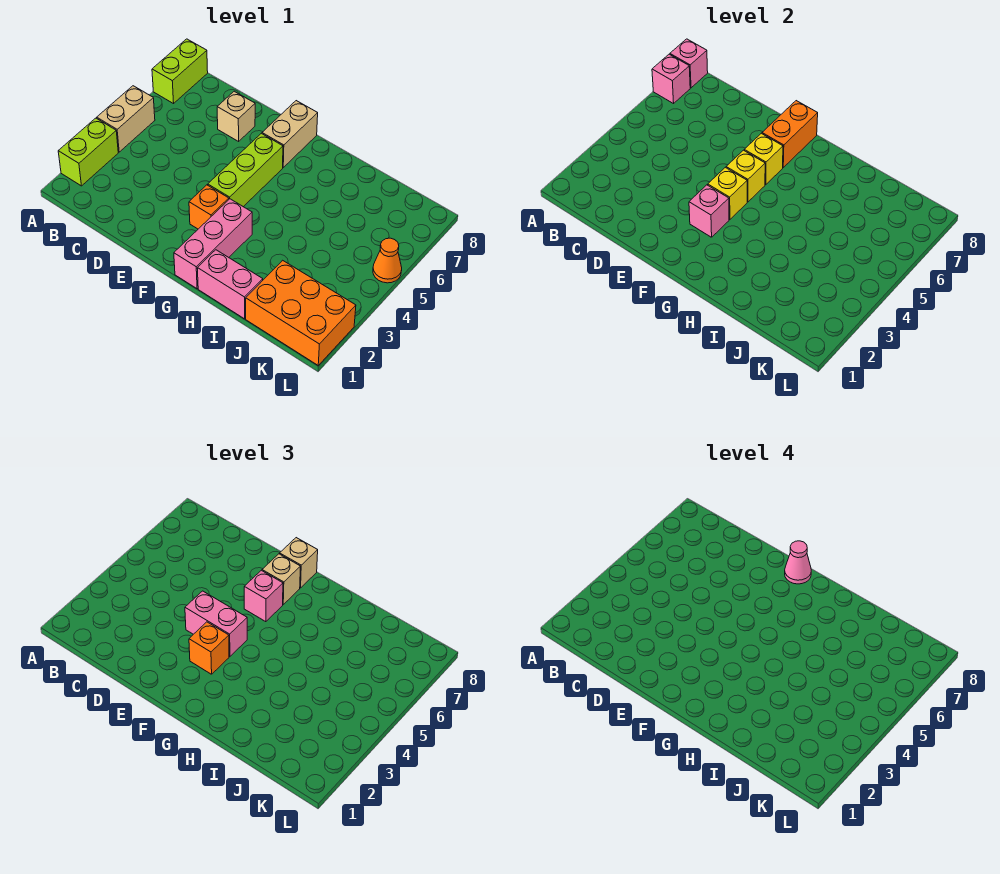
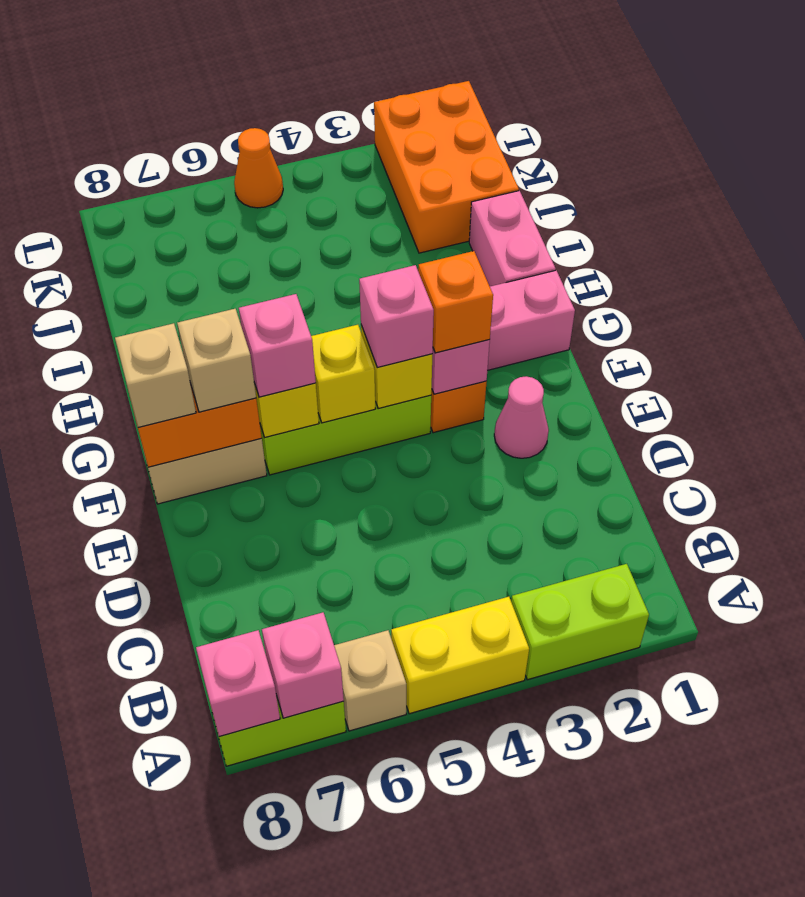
tan brick A4:A5 level 1 -> yellow brick A4:A5 level 1
tan brick D7 level 1 -> tan brick A6 level 1
pink brick E4:F4 level 3 -> pink brick F4 level 3
pink cone F8 level 4 -> pink cone E2 level 1

